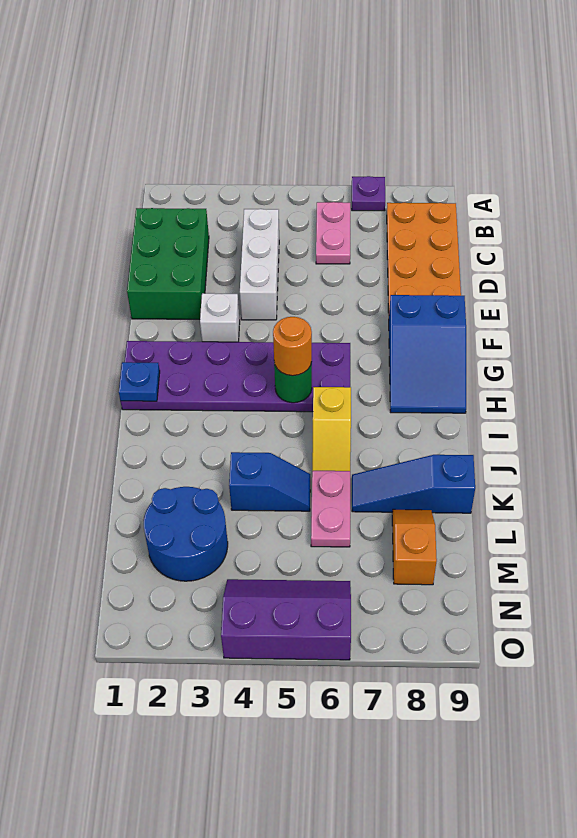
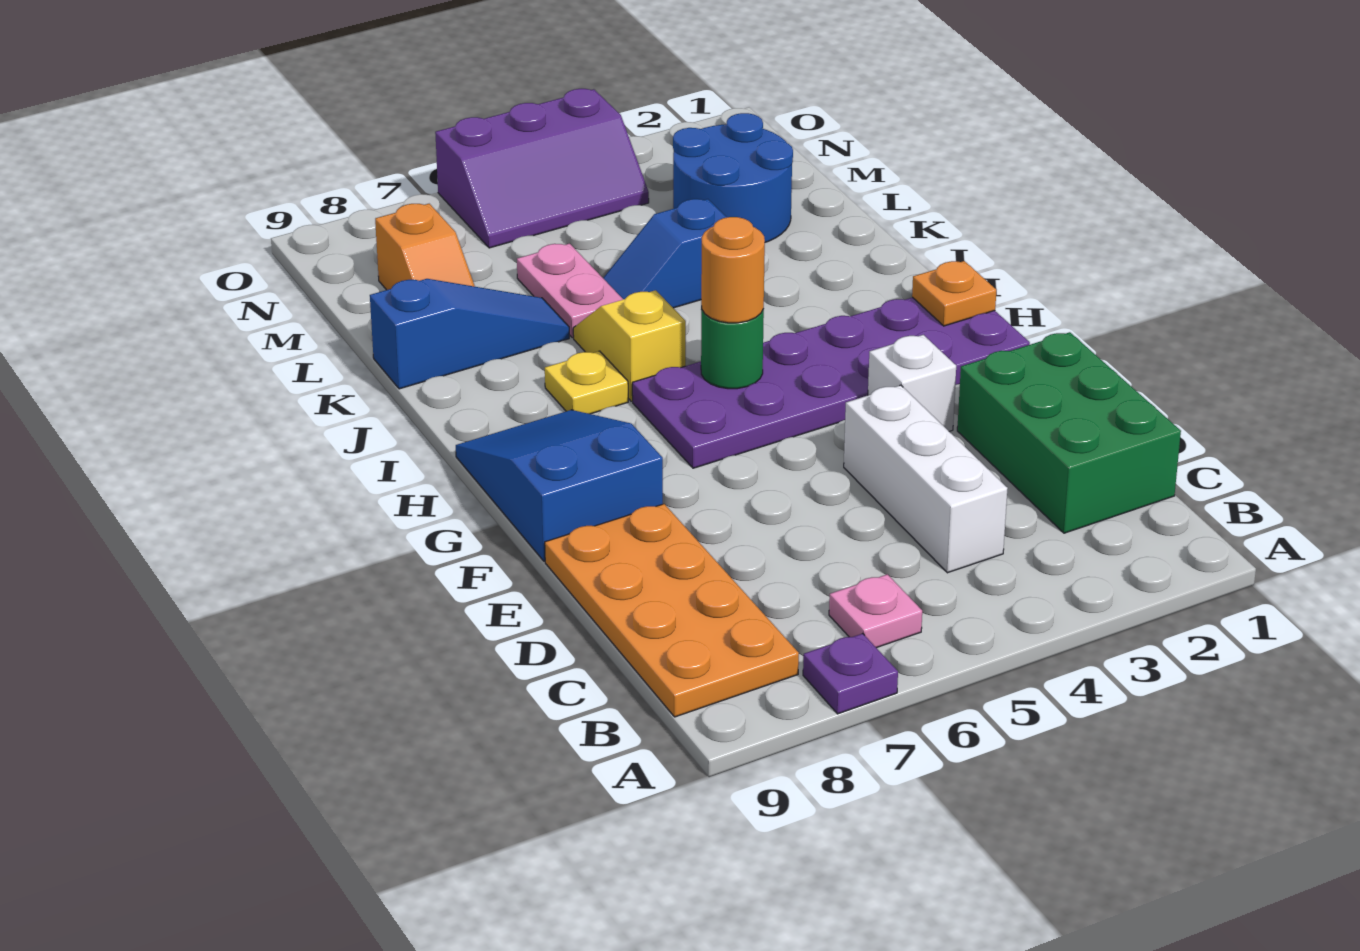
pink plate B6:C6 level 1 -> pink plate B6 level 1
blue plate H1 level 2 -> orange plate H1 level 2
none -> yellow plate I7 level 1

